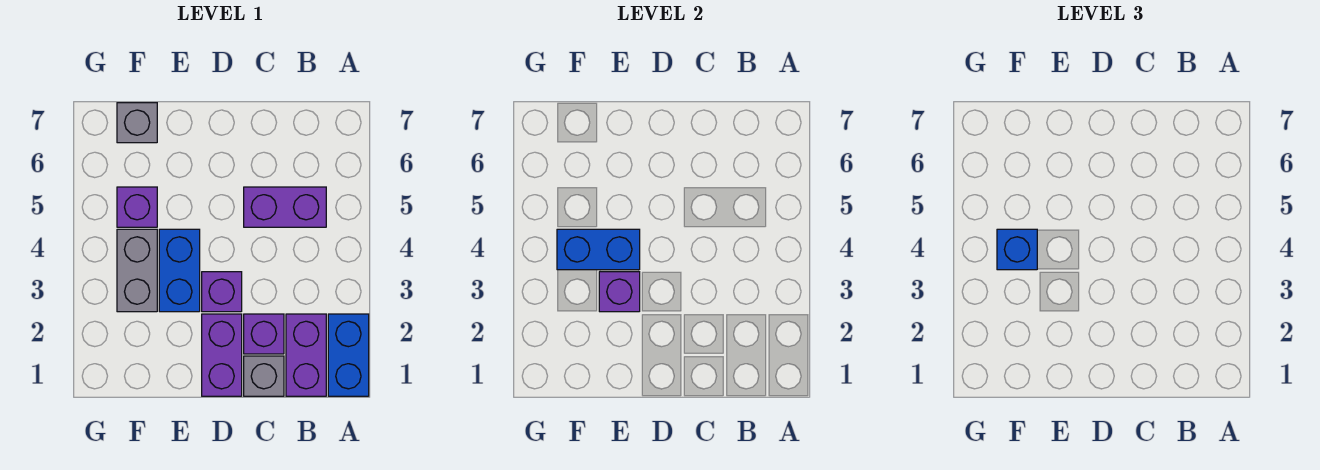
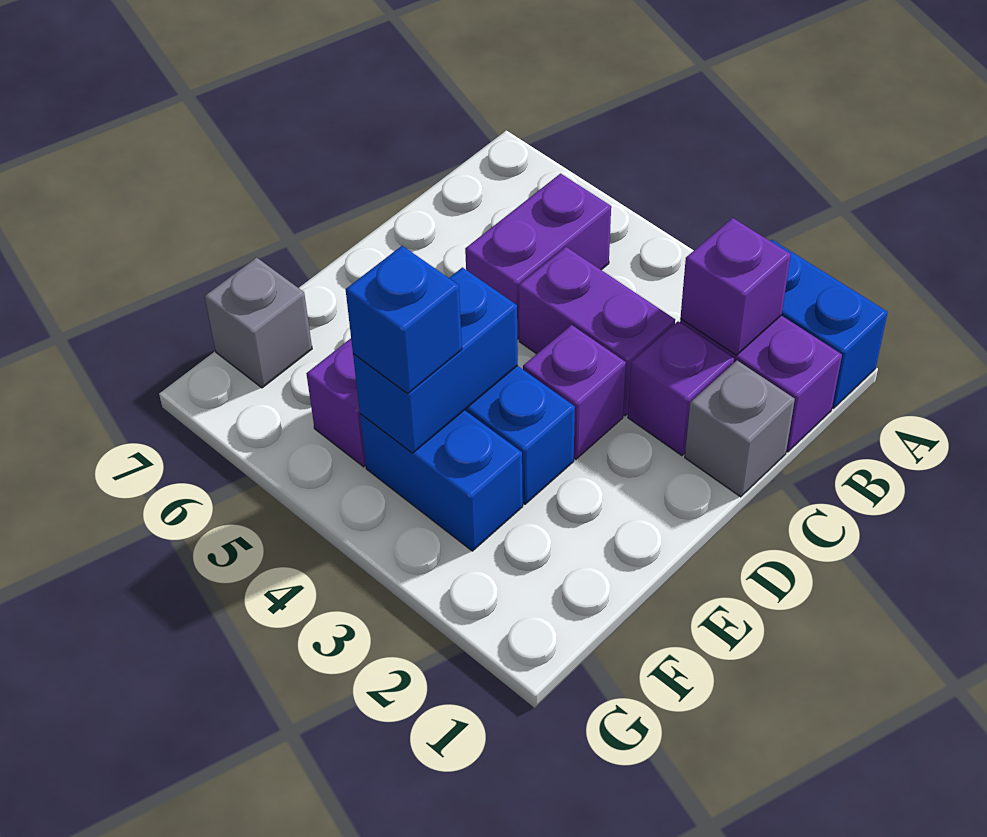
purple brick D1:D2 level 1 -> purple brick C3:C4 level 1
purple brick E3 level 2 -> purple brick B2 level 2
grey brick F3:F4 level 1 -> blue brick F3:F4 level 1

